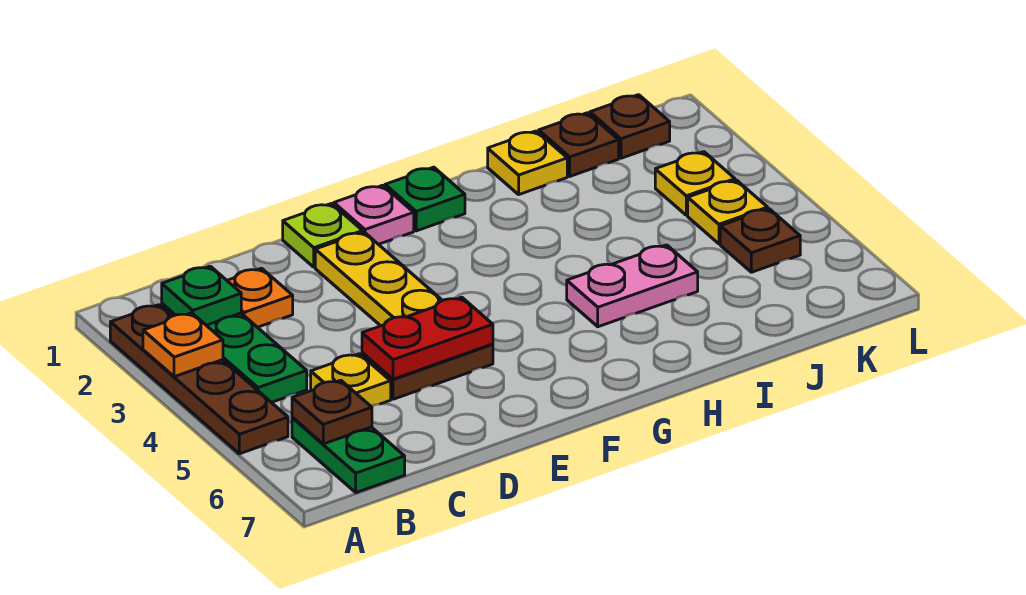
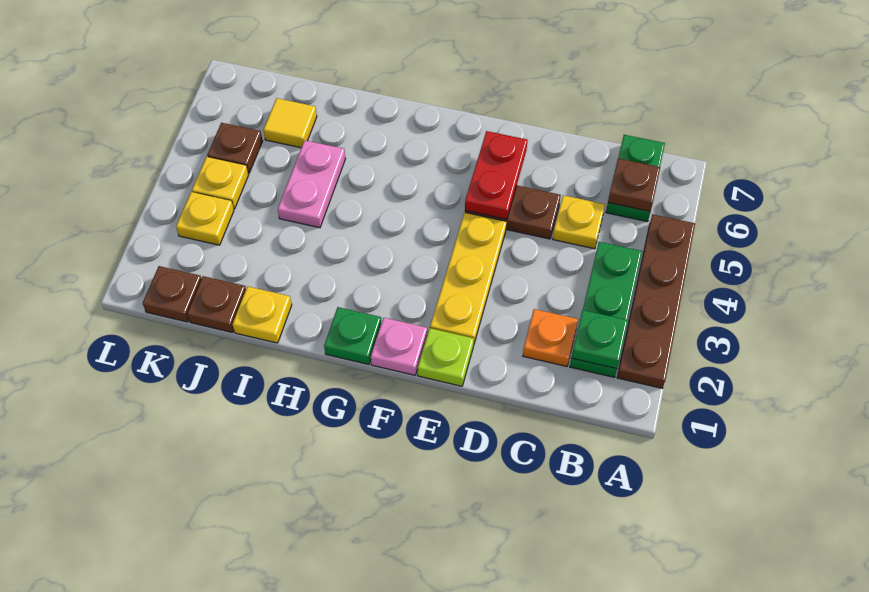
orange plate A3 level 2 -> none
red plate D5:E5 level 2 -> red plate E5:E6 level 2
pink plate H5:I5 level 1 -> pink plate I4:I5 level 1
none -> yellow tile J6 level 1

